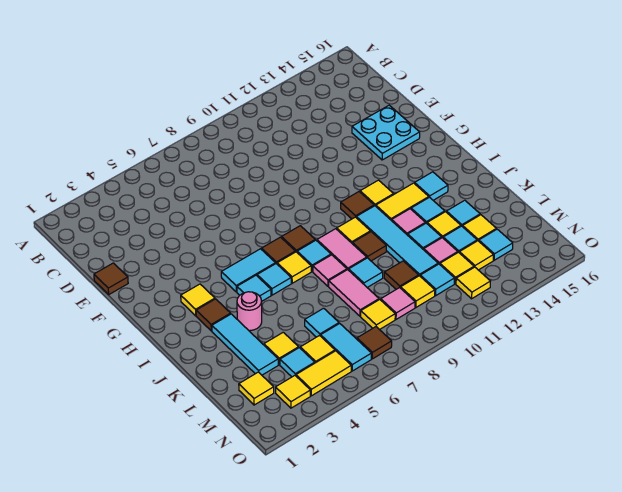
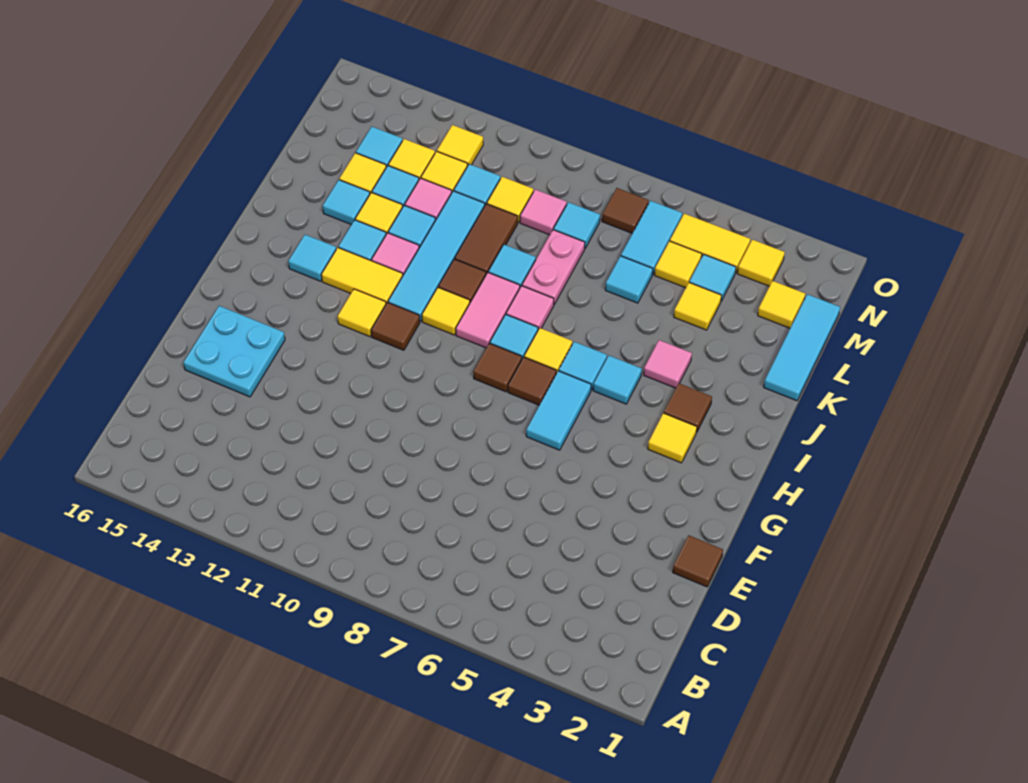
cyan tile H5:H6 level 1 -> cyan tile G6:H6 level 1
cyan tile J3:L3 level 1 -> cyan tile K1:M1 level 1
pink round brick J4 level 1 -> pink tile J4 level 1
pink tile K8:L8 level 1 -> pink plate K8:L8 level 1
brown tile L10 level 1 -> brown tile K10:L10 level 1
yellow tile M8 level 1 -> cyan tile M8 level 1

